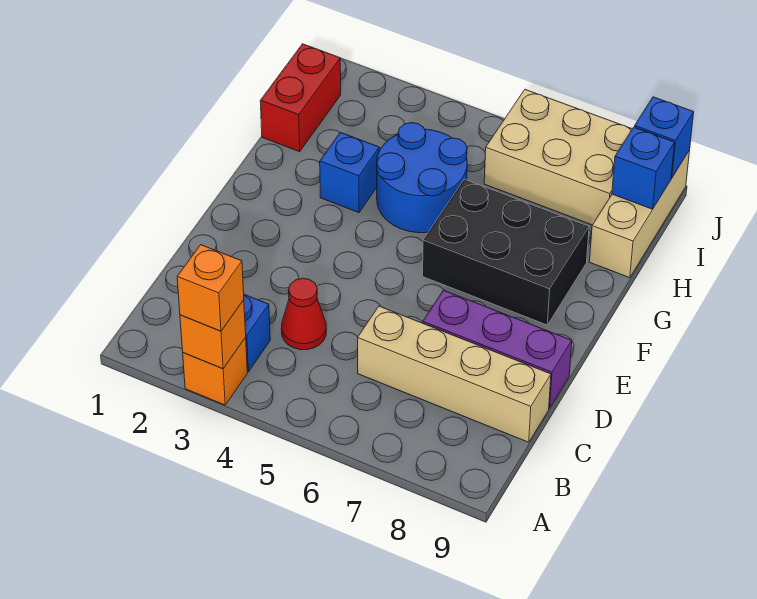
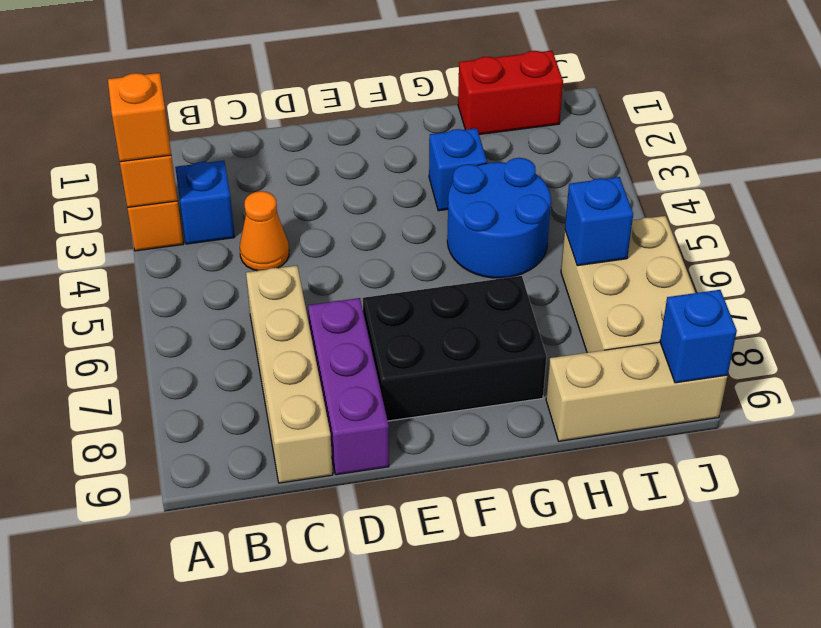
red cone C4 level 1 -> orange cone C4 level 1
black brick F6:G8 level 1 -> black brick E7:G8 level 1
blue brick I9 level 2 -> blue brick I6 level 2

